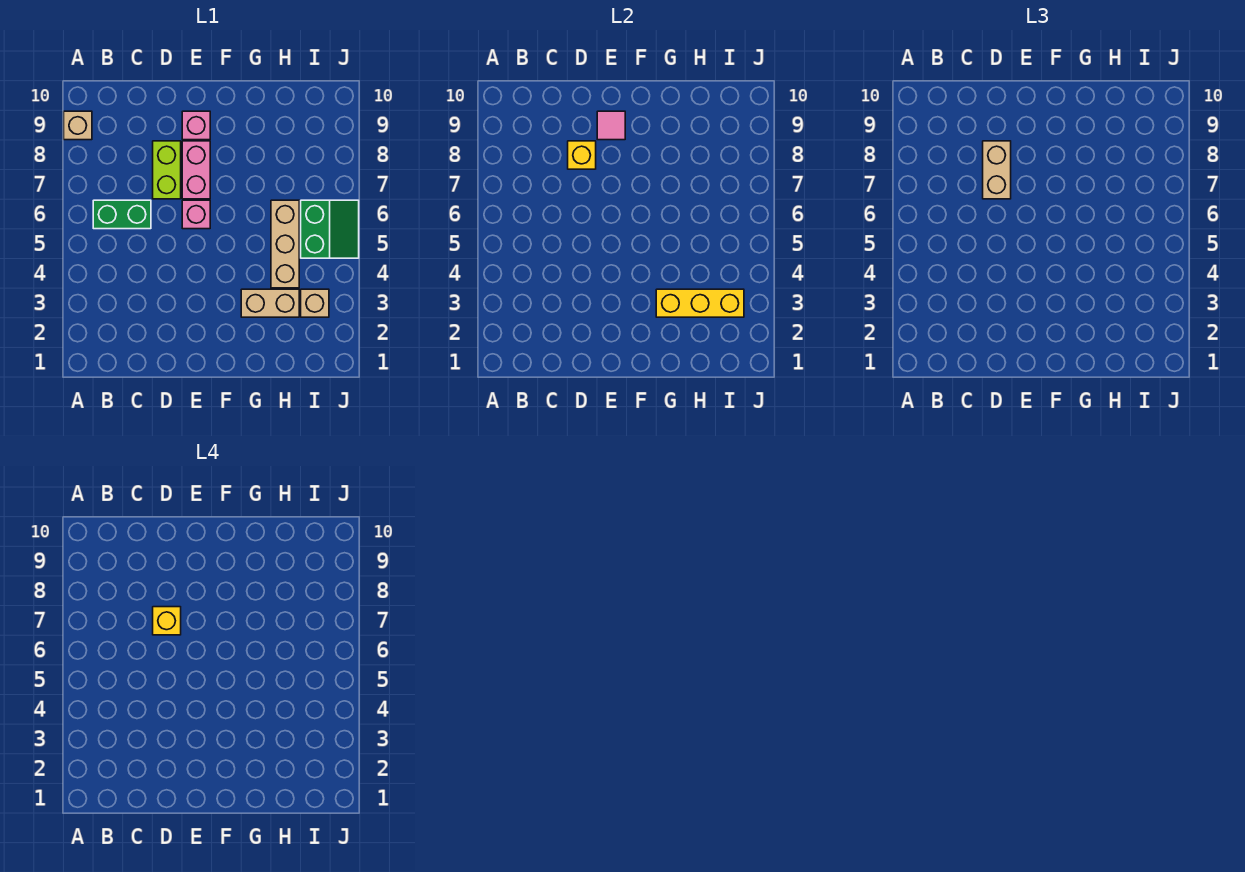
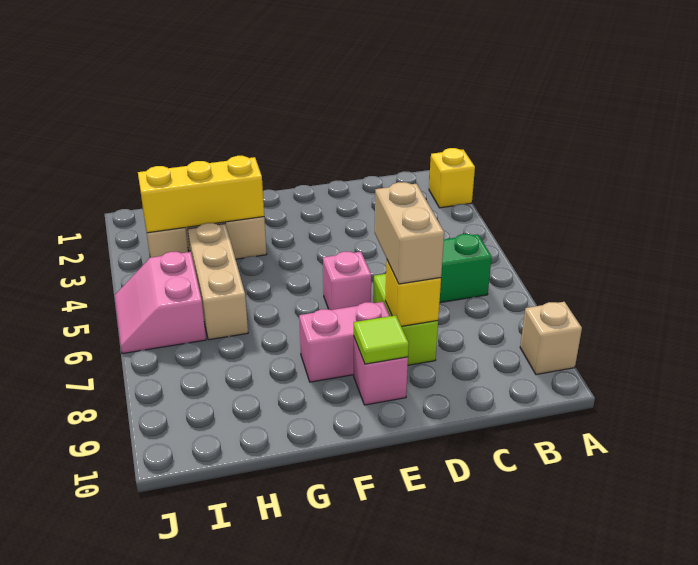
yellow brick D7 level 4 -> yellow brick A2 level 1
pink brick E7:E8 level 1 -> pink brick E8:F8 level 1
pink tile E9 level 2 -> lime tile E9 level 2
green slope I5:J6 level 1 top I -> pink slope I5:J6 level 1 top I

